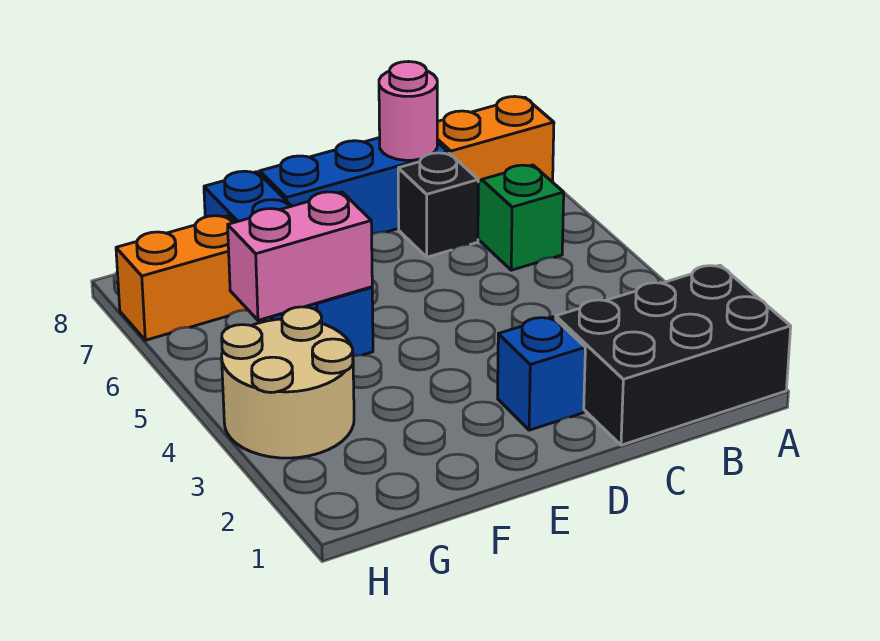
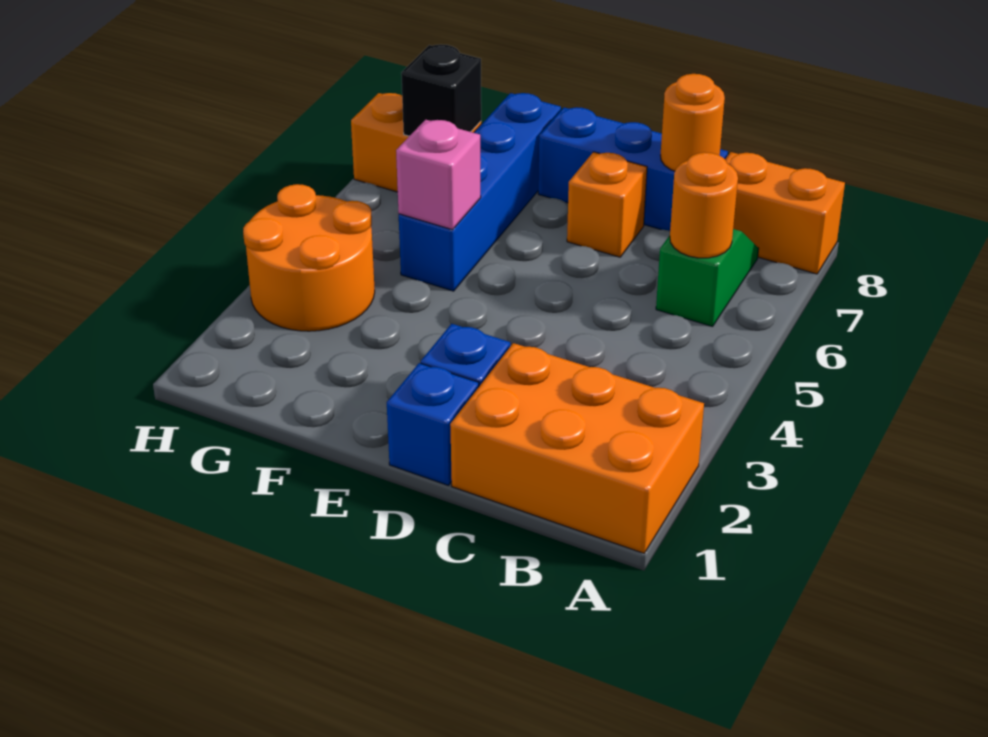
black brick A1:C2 level 1 -> orange brick A1:C2 level 1
none -> orange round brick B6 level 2
black brick C7 level 1 -> black brick G7 level 2
pink round brick C8 level 2 -> orange round brick C8 level 2
none -> blue brick D1 level 1
none -> orange brick D7 level 1
pink brick F5:G5 level 2 -> pink brick F5 level 2
tan round brick G3:H4 level 1 -> orange round brick G3:H4 level 1

